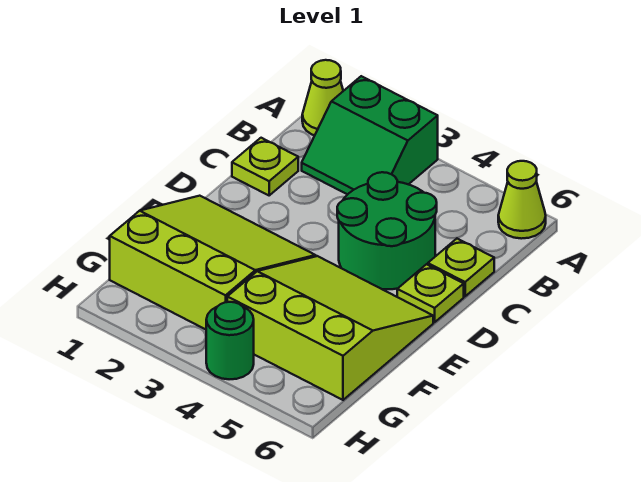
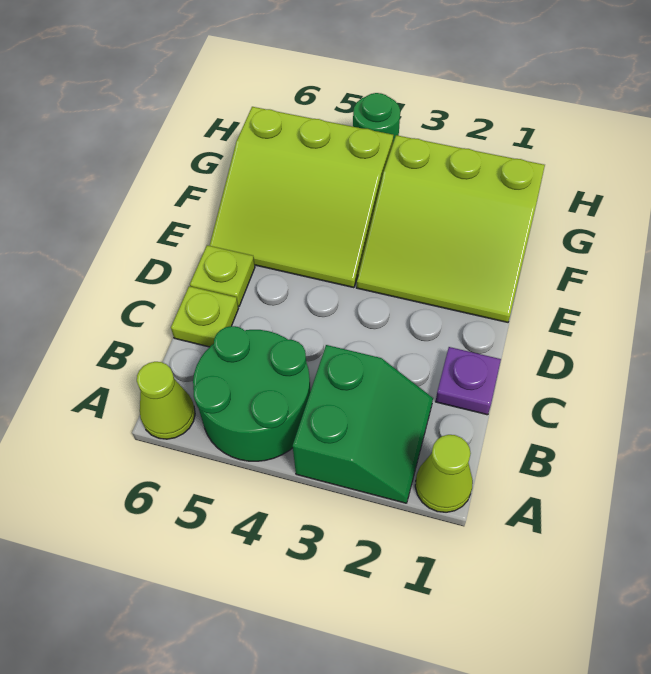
green slope A2:B3 level 1 top A -> green slope A2:B3 level 1 top 3
lime plate C1 level 1 -> purple plate C1 level 1
green round brick C4:D5 level 1 -> green round brick A4:B5 level 1

